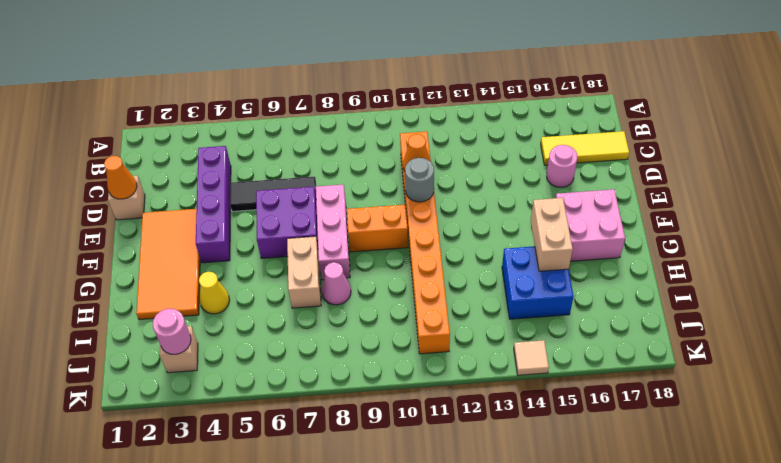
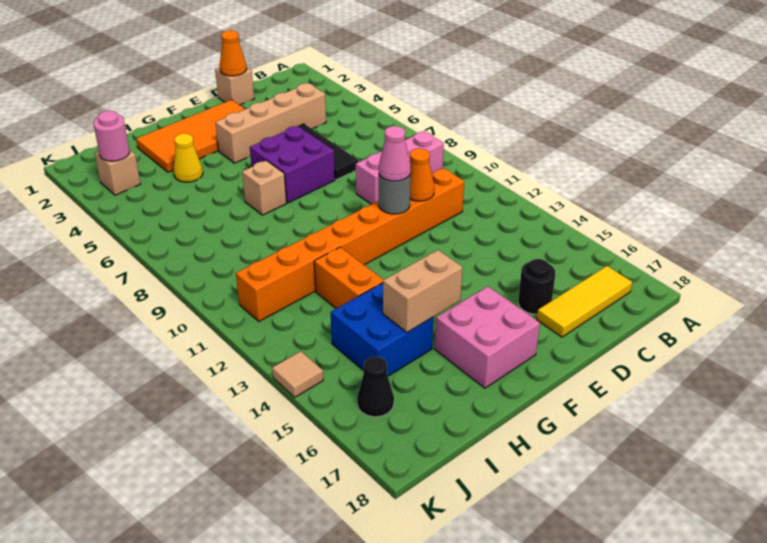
purple brick C4:F4 level 1 -> tan brick C4:F4 level 1
yellow tile C16:C18 level 1 -> yellow tile B17:D17 level 1
pink round brick D16 level 1 -> black round brick D16 level 1
pink brick E8:G8 level 1 -> pink brick B9:D9 level 1
orange brick F9:F10 level 1 -> orange brick H12:H13 level 1
tan brick G7:H7 level 1 -> tan brick G7 level 1
pink cone H8 level 1 -> pink cone E11 level 3
none -> black cone J16 level 1

